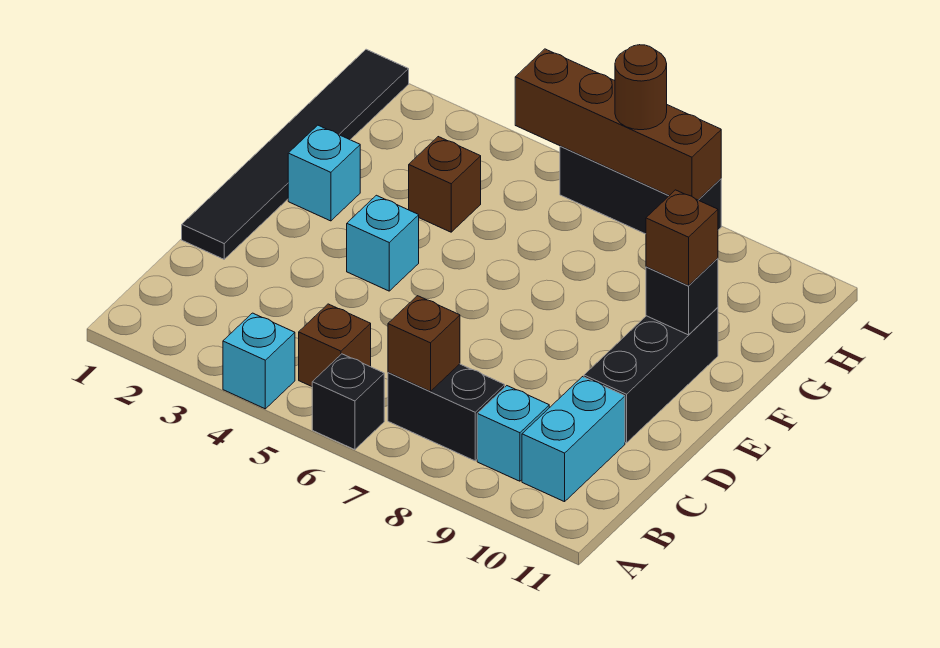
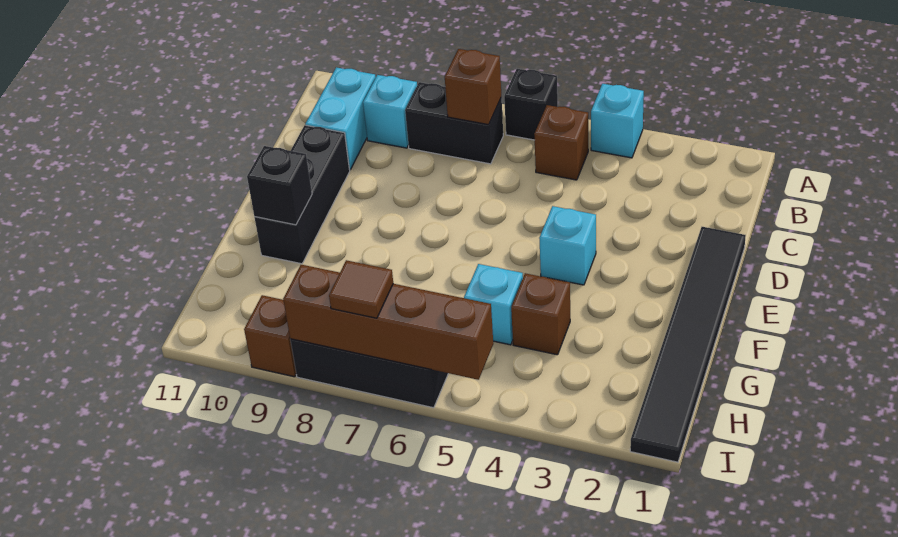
cyan brick F2 level 1 -> cyan brick G5 level 1
brown brick F10 level 3 -> brown brick I9 level 1
brown round brick I7 level 3 -> brown tile I7 level 3

